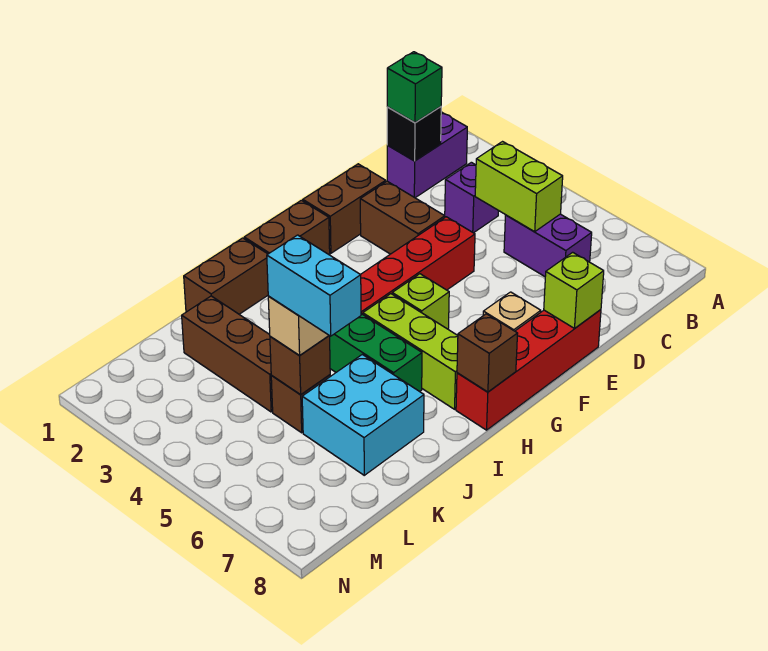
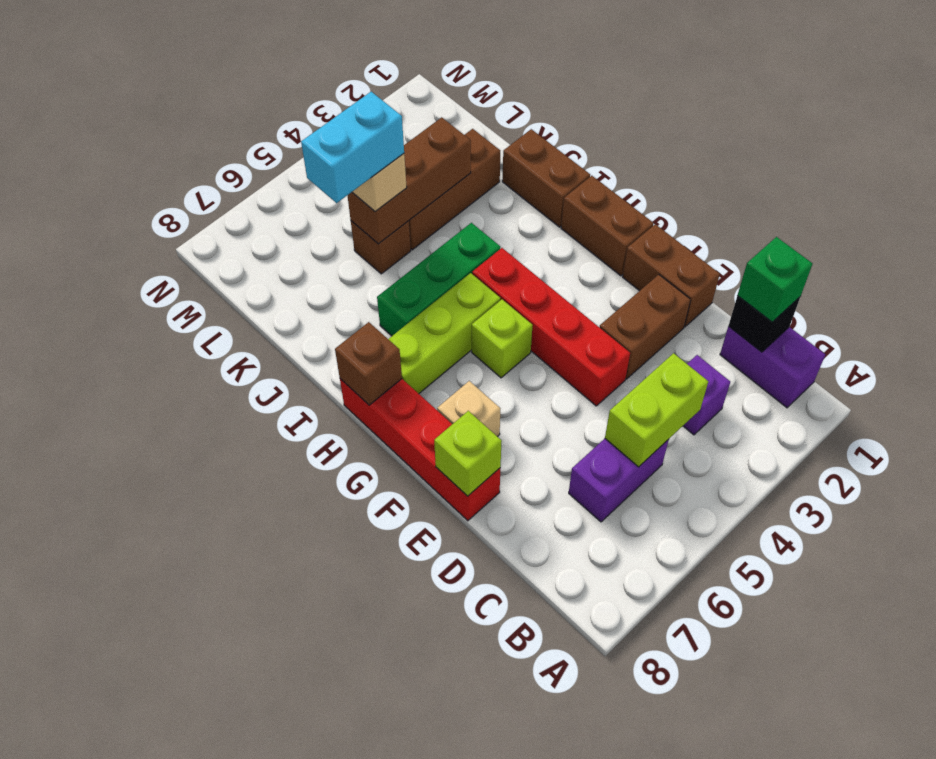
cyan brick J6:K7 level 1 -> none
brown brick K5 level 2 -> brown brick K3:K5 level 2

